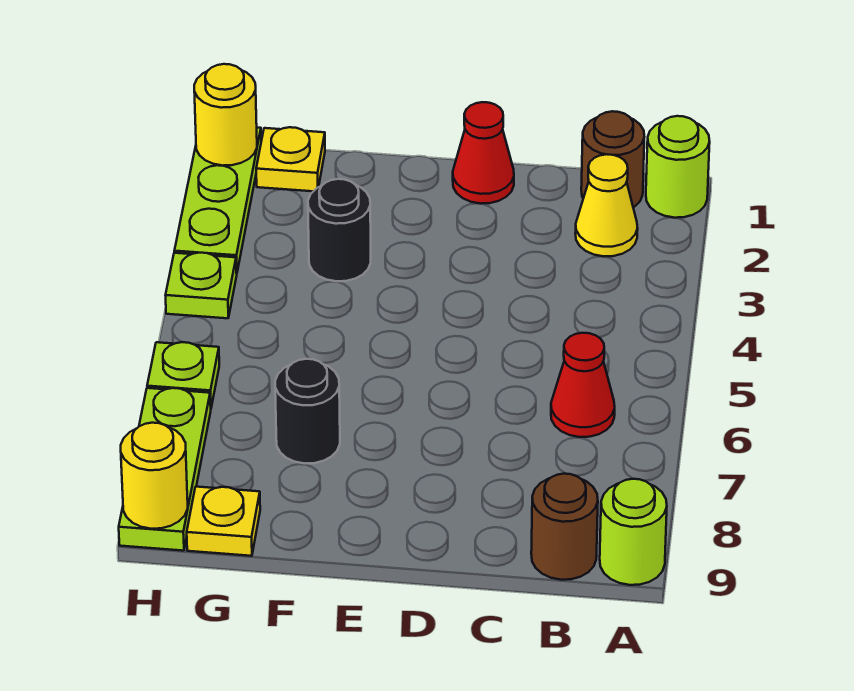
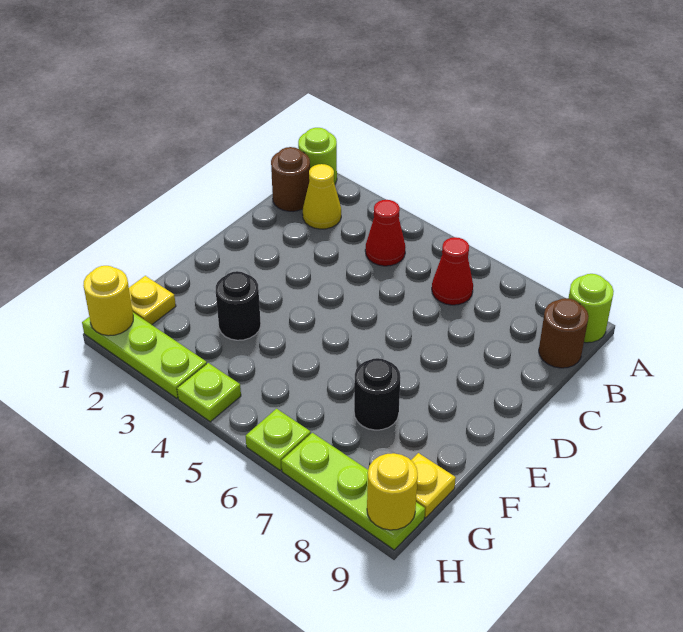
red cone D1 level 1 -> red cone B4 level 1

